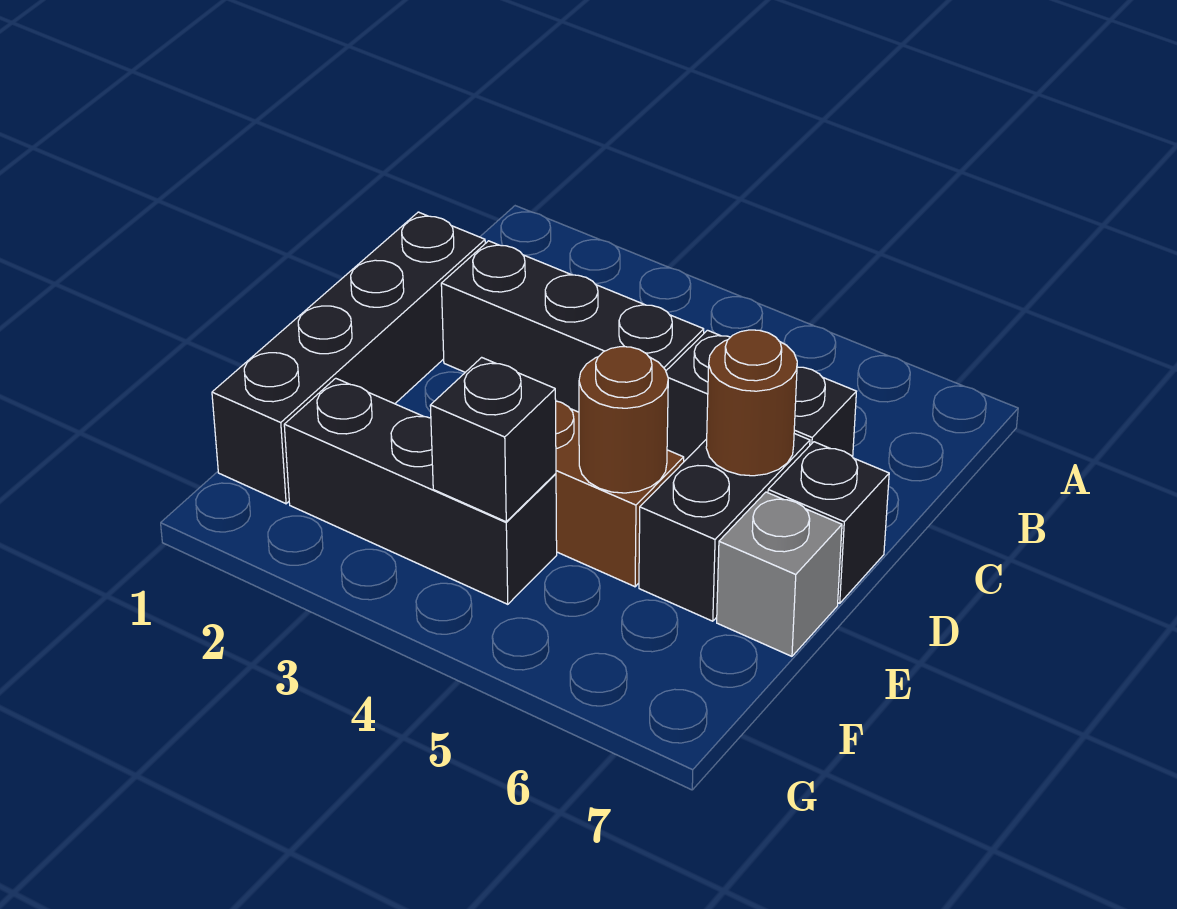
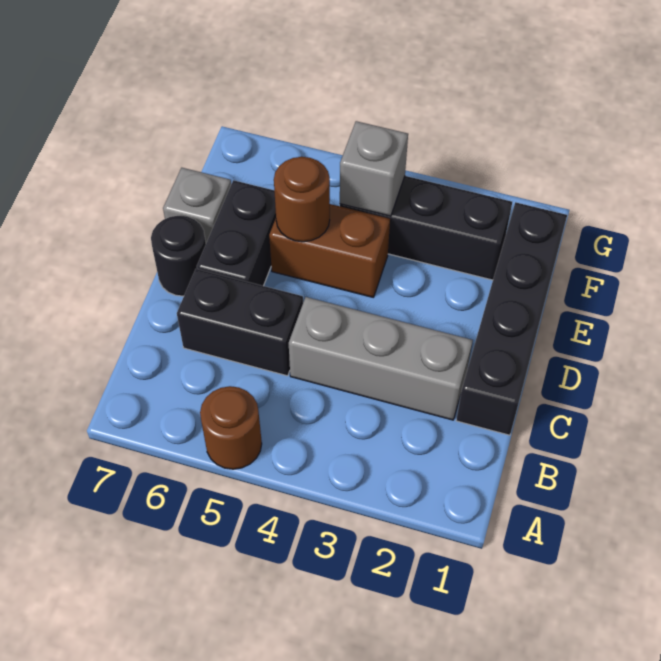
black brick C2:C4 level 1 -> grey brick C2:C4 level 1
brown round brick D6 level 2 -> brown round brick A5 level 1
black brick D7 level 1 -> black round brick D7 level 1
black brick F4 level 2 -> grey brick F4 level 2

